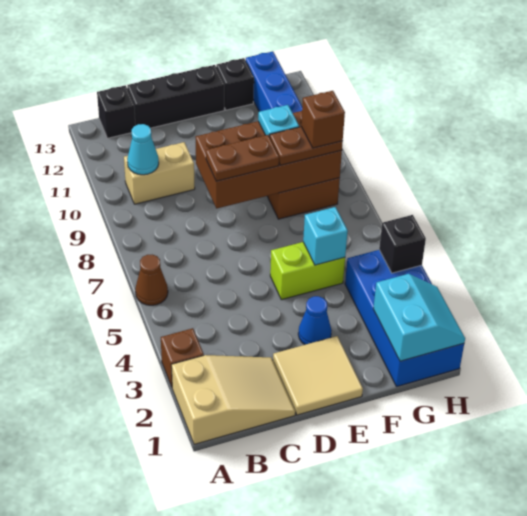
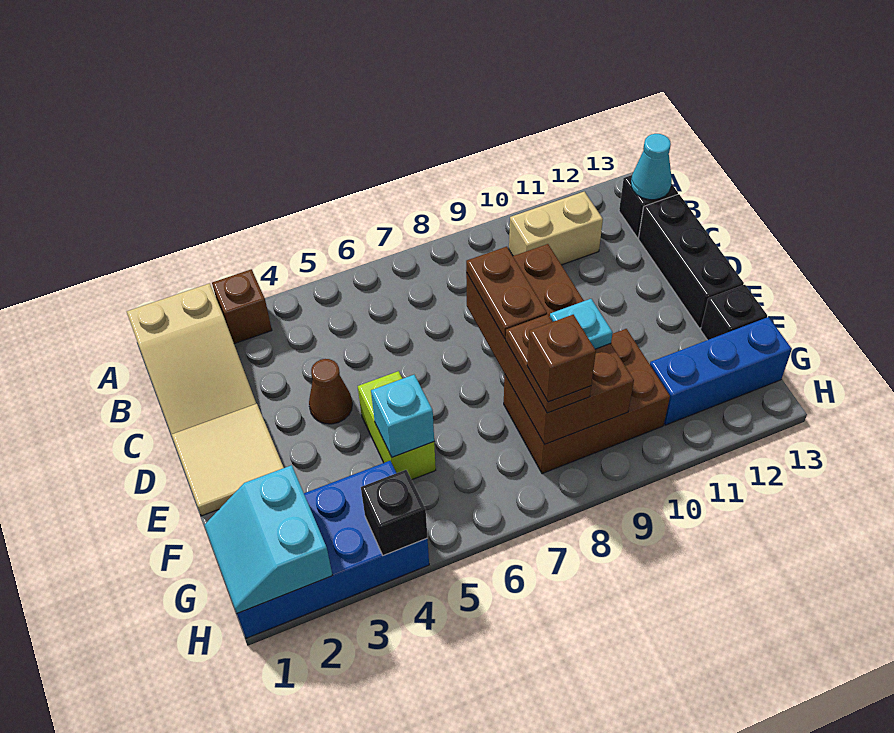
brown cone A6 level 1 -> brown cone D4 level 1
tan brick B10:C10 level 1 -> tan brick B10:B11 level 1
cyan cone B10 level 2 -> cyan cone B13 level 2
blue cone E3 level 1 -> none
cyan slope G1:H2 level 2 top G -> cyan slope G1:H2 level 2 top 2

